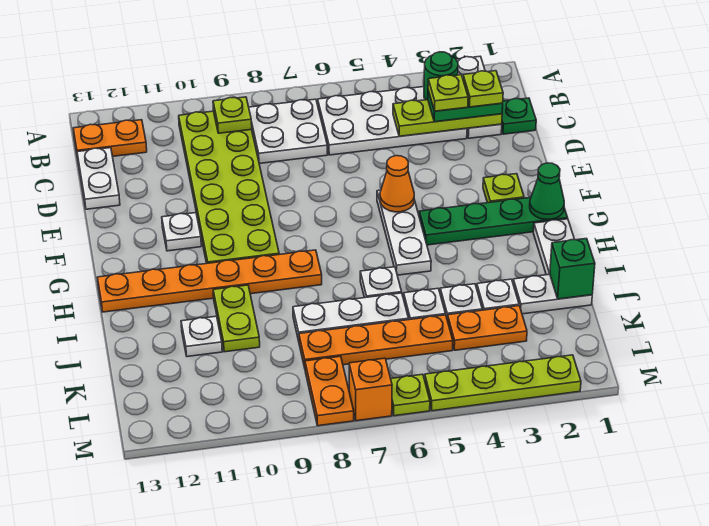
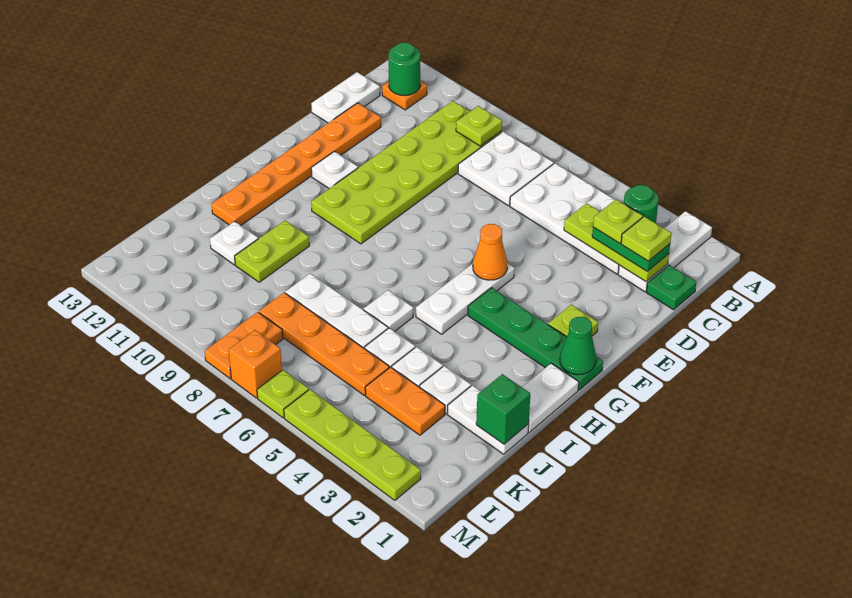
orange plate B12:B13 level 1 -> orange plate B12 level 1
none -> green round brick B12 level 2
orange plate H8:H13 level 1 -> orange plate D12:I12 level 1

